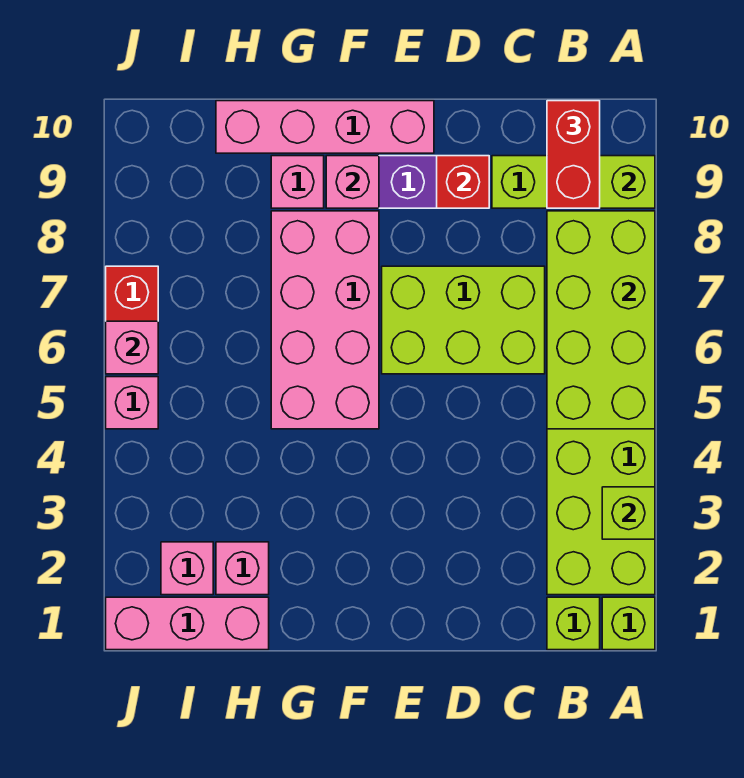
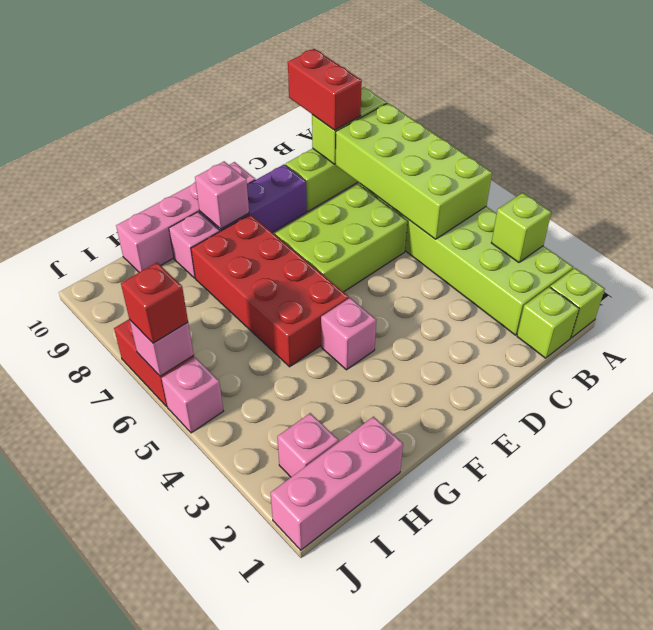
red brick D9 level 2 -> red brick J6 level 3
pink brick F5:G8 level 1 -> red brick F5:G8 level 1
pink brick H2 level 1 -> pink brick F4 level 1

